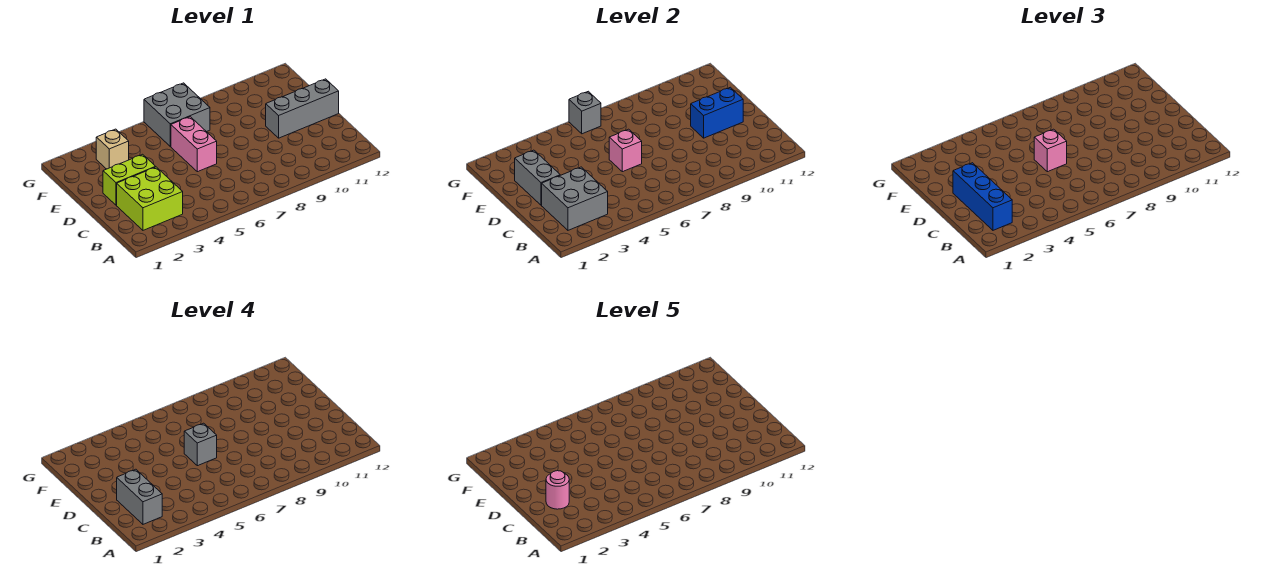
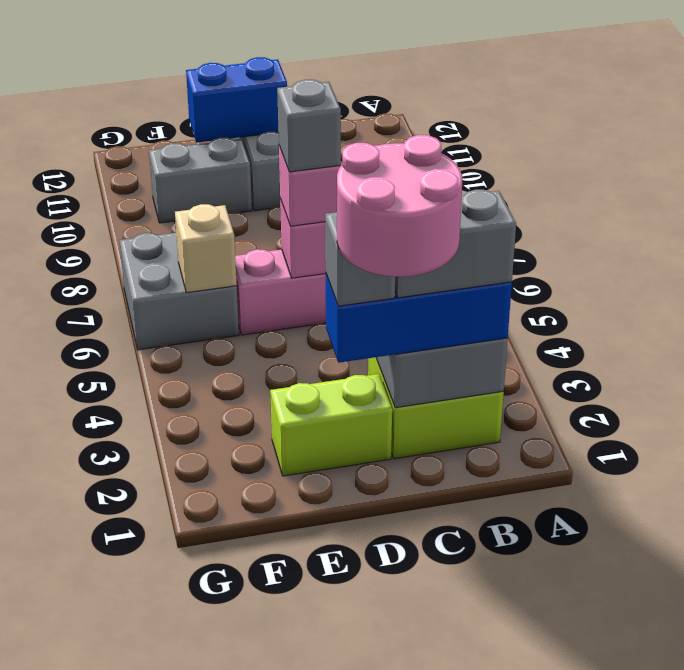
pink round brick C2 level 5 -> pink round brick C1:D2 level 5
lime brick D2:D3 level 1 -> lime brick D2:E2 level 1
grey brick D2:E2 level 2 -> grey brick E10:F10 level 1
blue brick D10:D11 level 2 -> blue brick D11:E11 level 2
tan brick F3 level 1 -> tan brick F6 level 2
grey brick G6 level 2 -> grey brick D2 level 4

